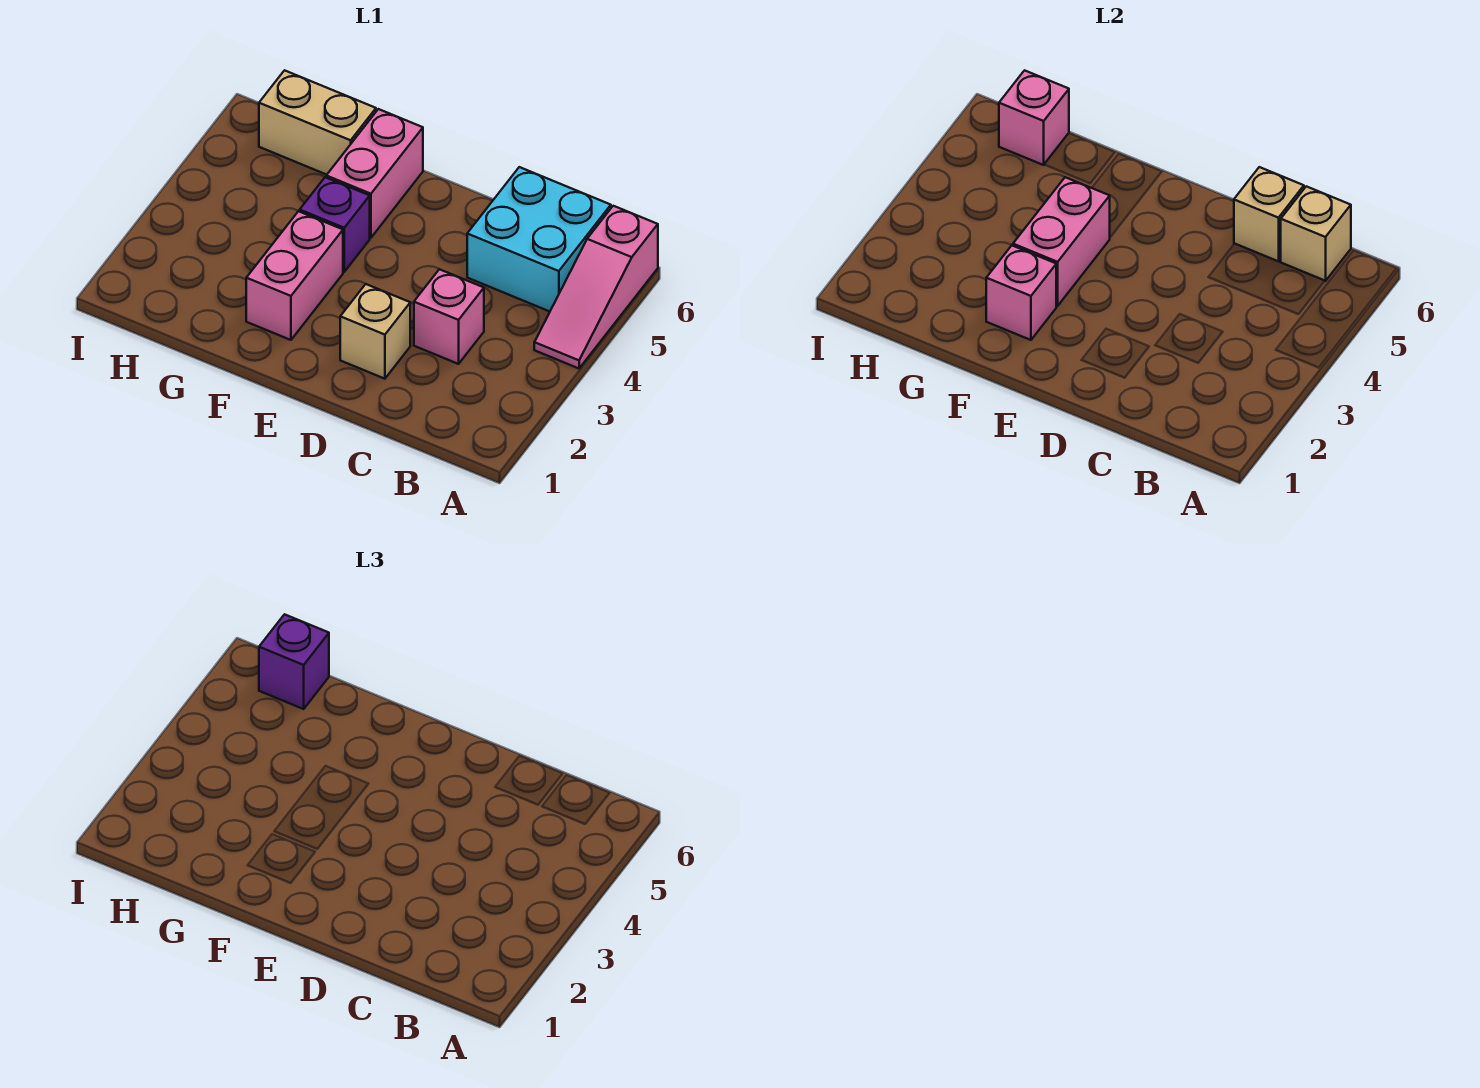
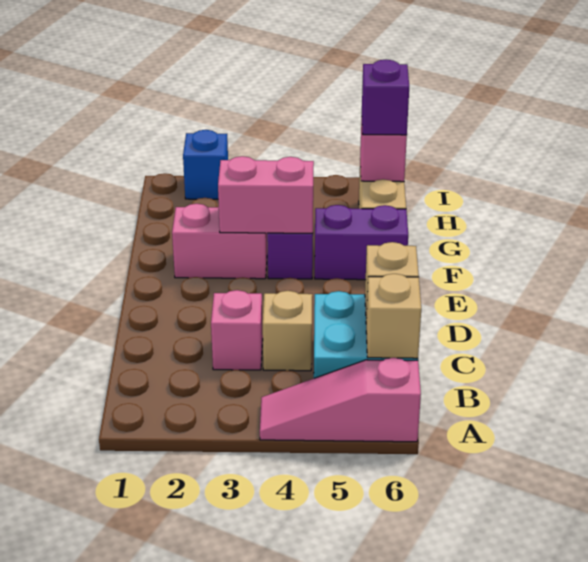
tan brick D2 level 1 -> tan brick C4 level 1
pink brick F2 level 2 -> none
pink brick F5:F6 level 1 -> purple brick F5:F6 level 1
none -> blue brick I2 level 1

